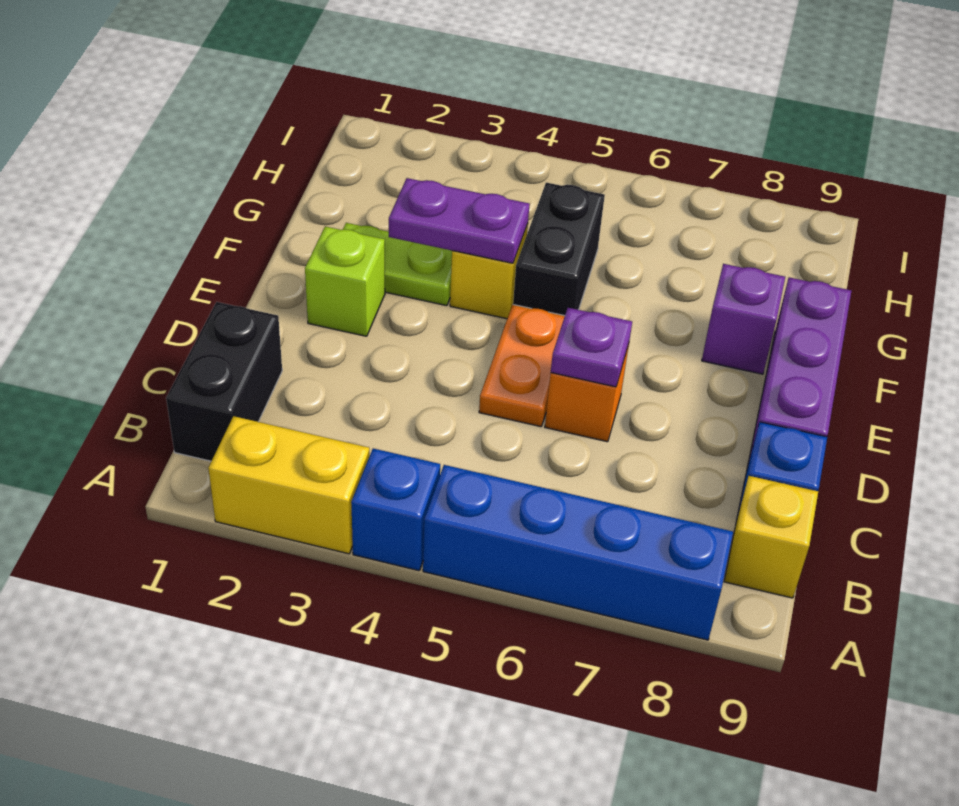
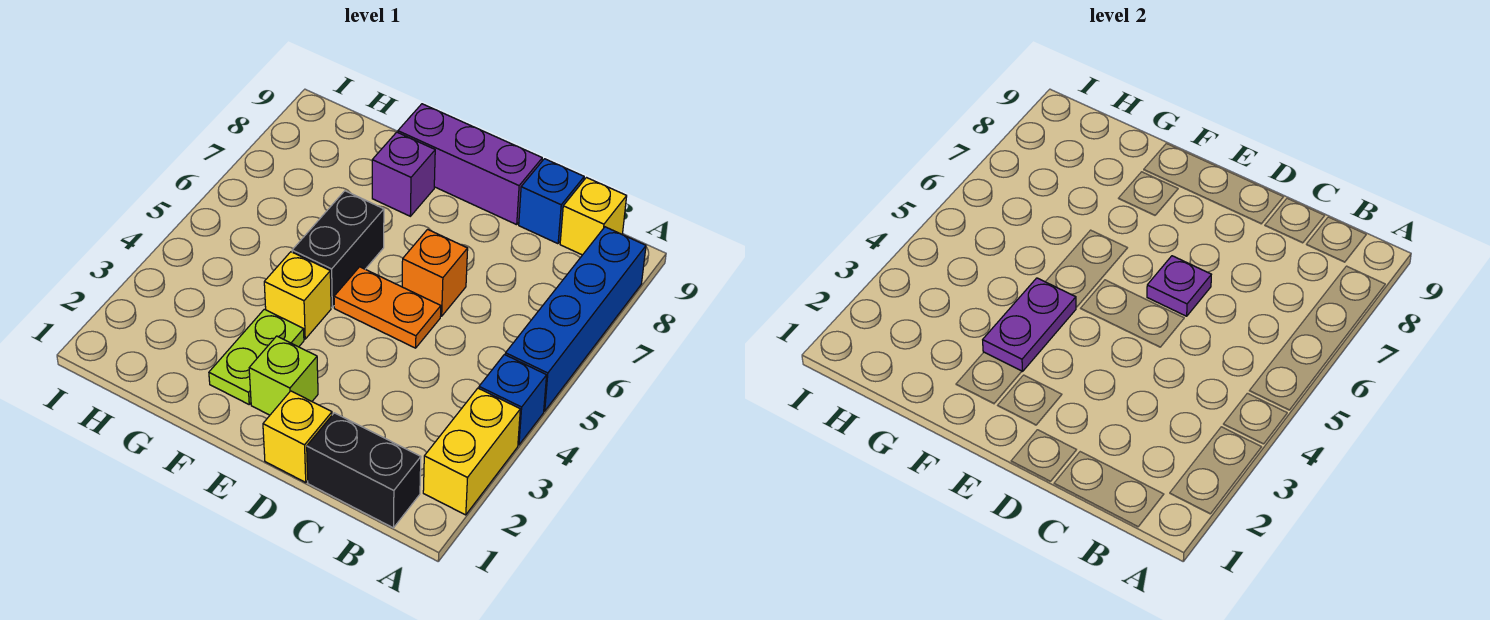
none -> yellow brick D1 level 1
black brick F5:G5 level 1 -> black brick F5:F6 level 1

